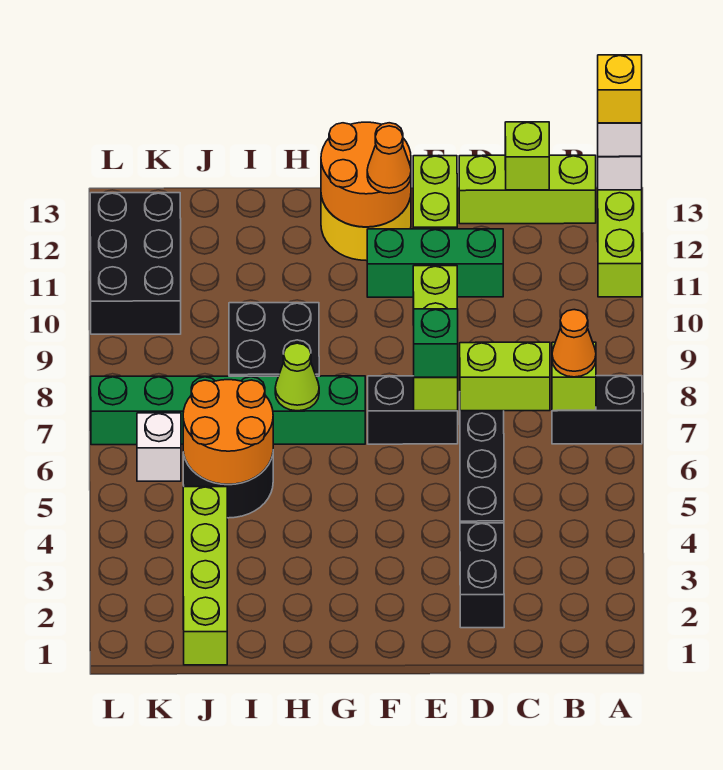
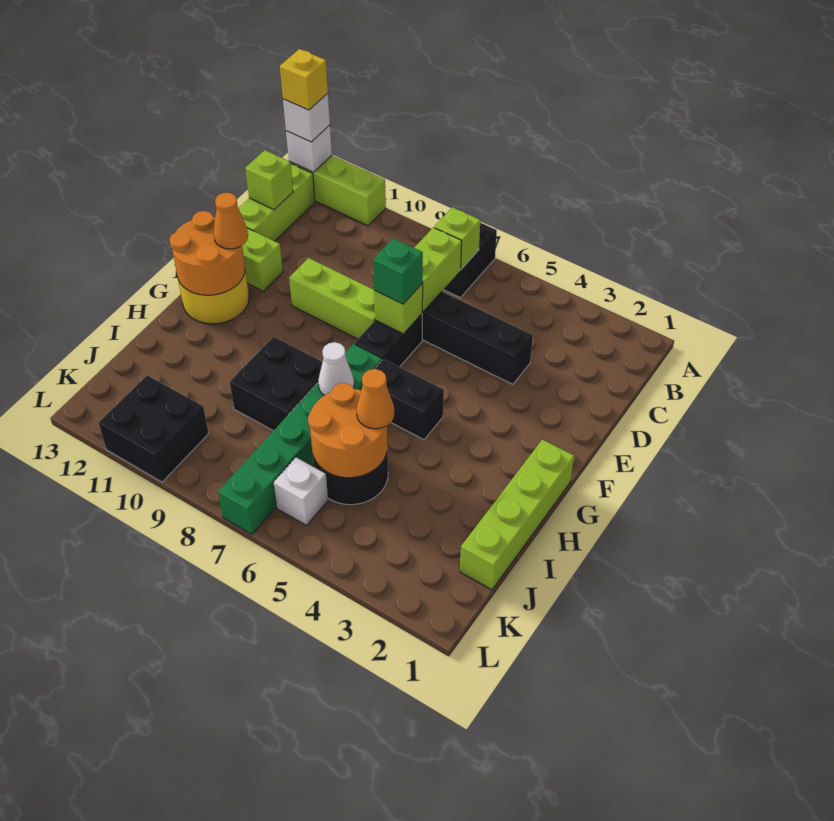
orange cone B7 level 3 -> orange cone I5 level 3
black brick D2:D3 level 1 -> black brick G5:G6 level 1
green brick D11:F11 level 1 -> none
lime cone H7 level 2 -> white cone H7 level 2
lime brick J1:J4 level 1 -> lime brick G1:J1 level 1
black brick K10:L12 level 1 -> black brick K10:L11 level 1

